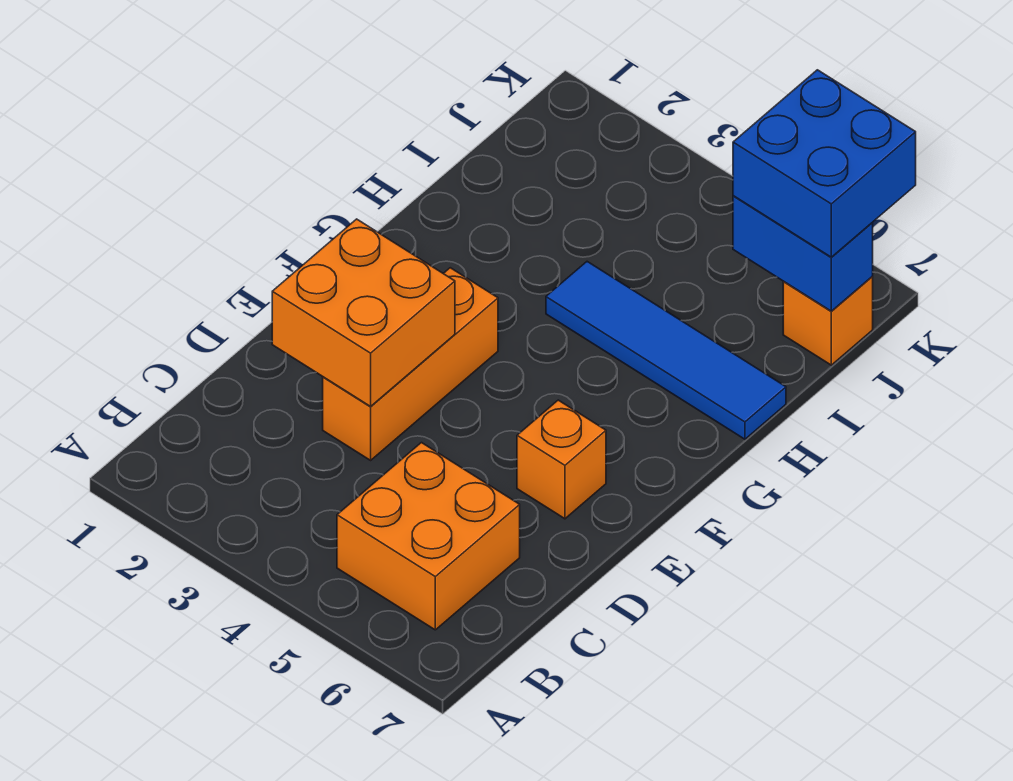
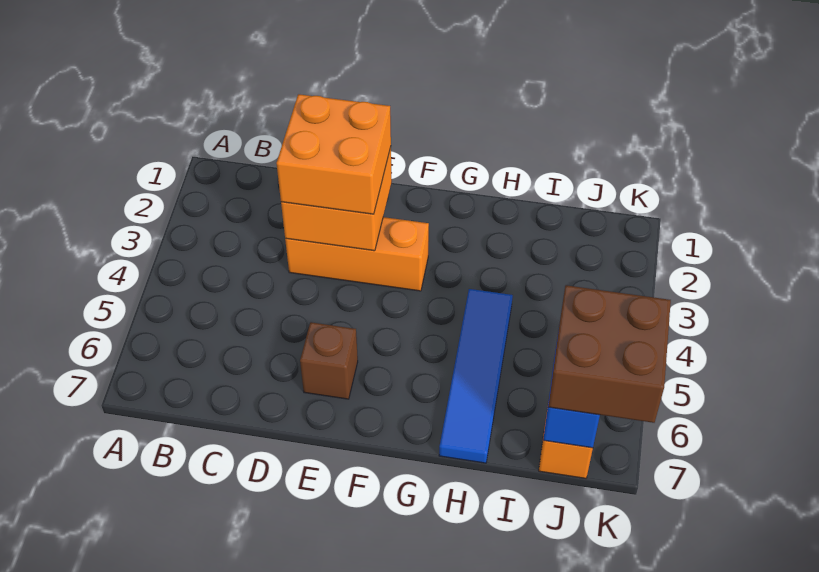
orange brick B5:C6 level 1 -> orange brick D2:E3 level 3
orange brick E6 level 1 -> brown brick E6 level 1
blue brick J6:K7 level 3 -> brown brick J6:K7 level 3

